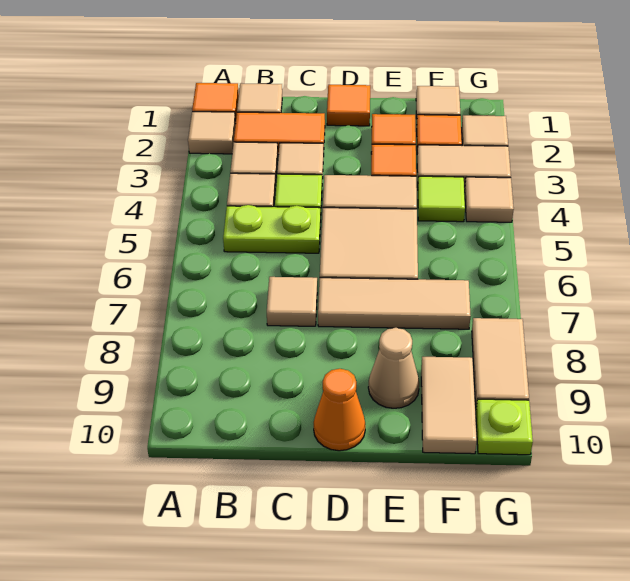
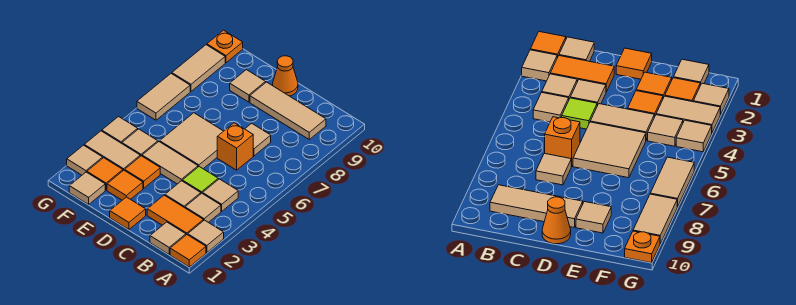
lime plate B5:C5 level 1 -> none
none -> orange brick C6 level 1
tan tile D7:F7 level 1 -> tan tile B9:D9 level 1
tan cone E9 level 1 -> tan tile E9 level 1
lime tile F4 level 1 -> tan tile F4 level 1
tan tile F9:F10 level 1 -> tan tile G6:G7 level 1
lime plate G10 level 1 -> orange plate G10 level 1

